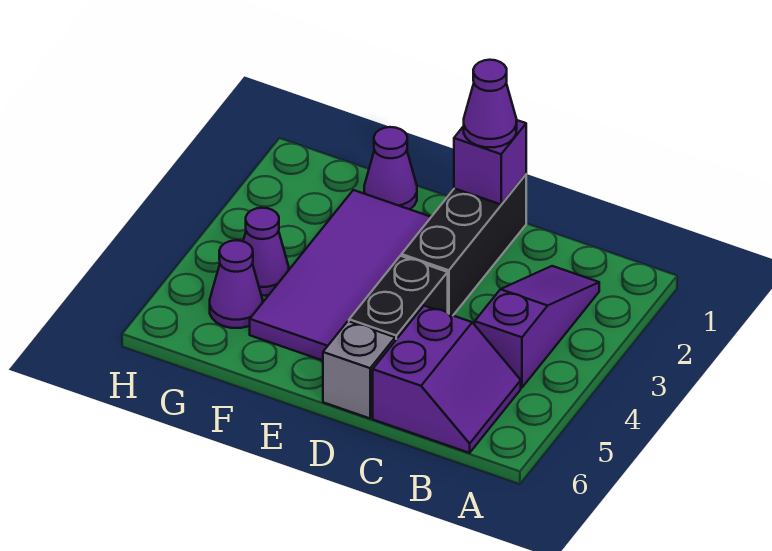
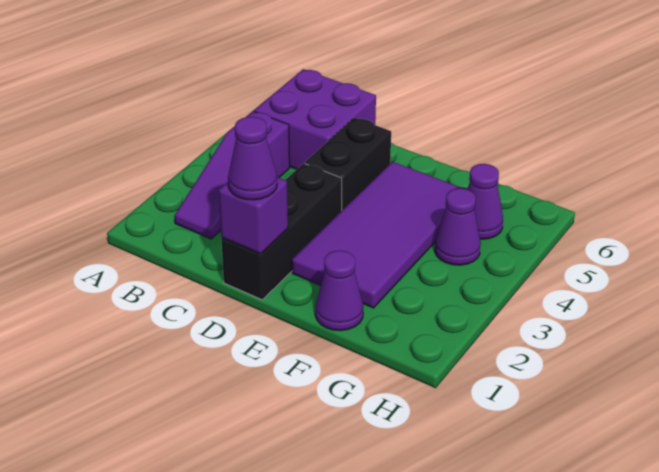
purple slope B5:C6 level 1 top C -> purple brick B5:C6 level 1
grey brick D6 level 1 -> none

